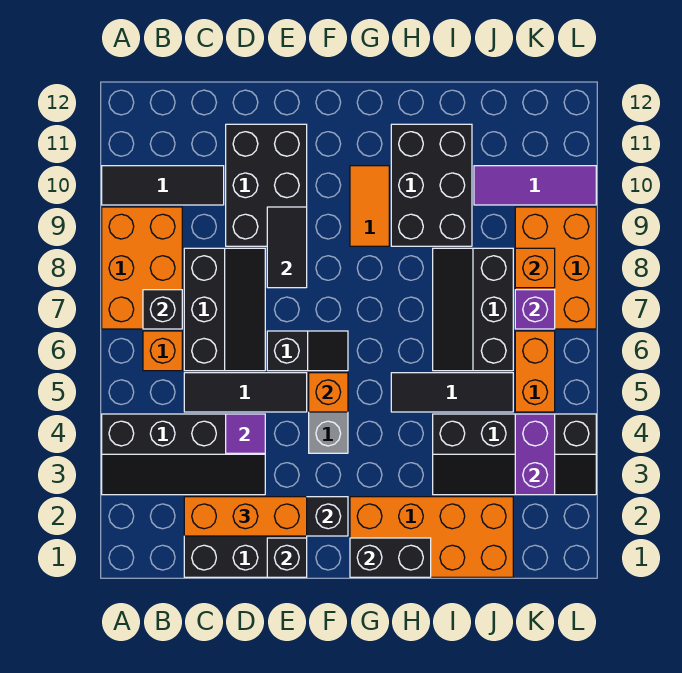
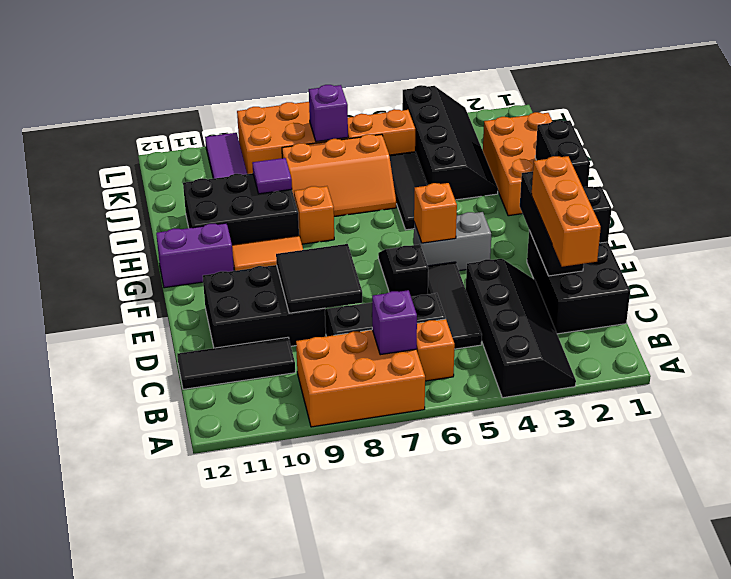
black tile A10:C10 level 1 -> black tile C10:C12 level 1
black brick B7 level 2 -> purple brick B7 level 2
purple tile D4 level 2 -> purple tile I9 level 2
black tile E8:E9 level 2 -> black tile D8:E9 level 2
orange brick G1:J2 level 1 -> orange brick H1:J2 level 1
black slope I6:J8 level 1 top J -> orange slope I6:J8 level 1 top J
purple brick K3:K4 level 2 -> purple brick G11:G12 level 1
orange brick K8 level 2 -> orange brick H8 level 1

